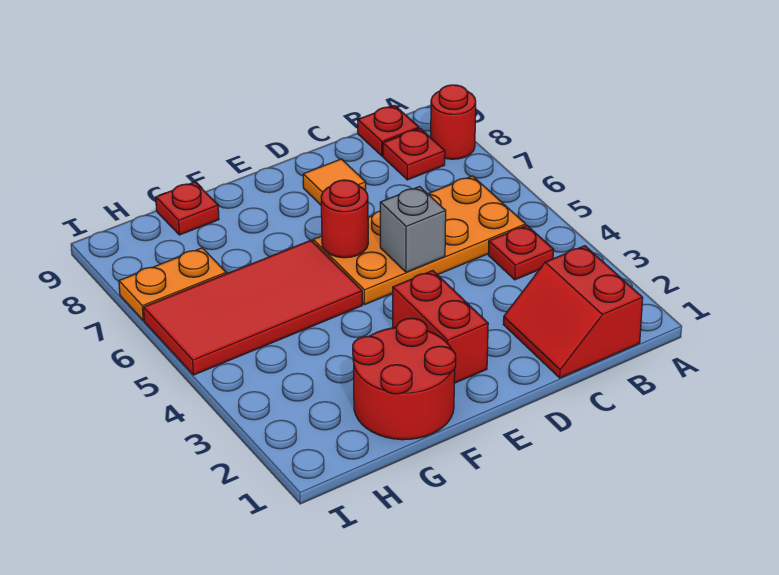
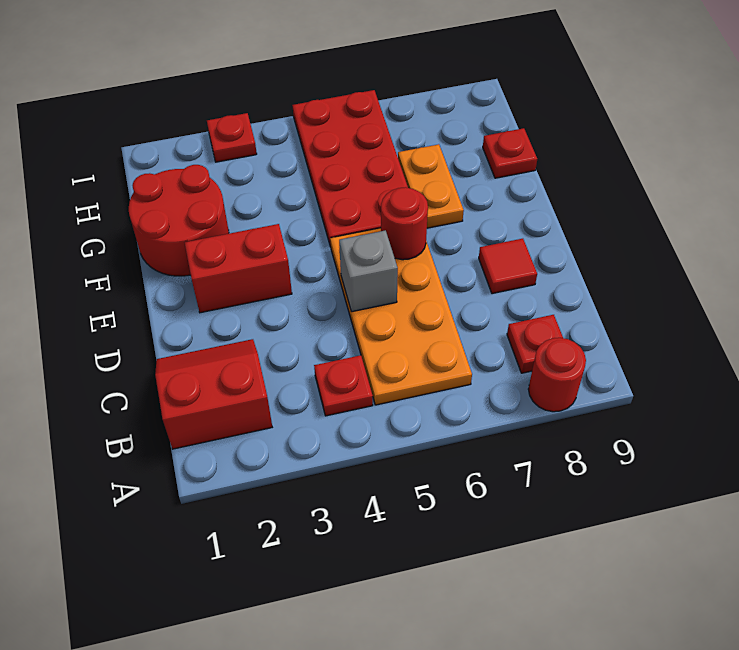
red plate B9 level 1 -> red plate I3 level 1
orange tile D8 level 1 -> red tile D8 level 1
red tile F5:I6 level 1 -> red plate F5:I6 level 1
orange plate H7:I7 level 1 -> orange plate F7:G7 level 1

